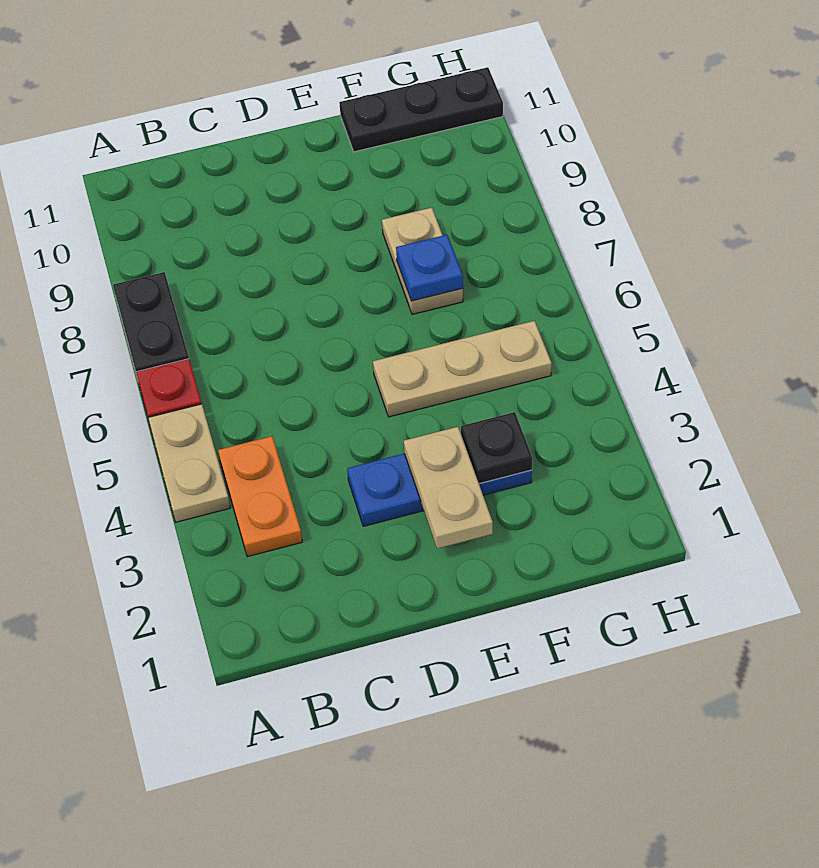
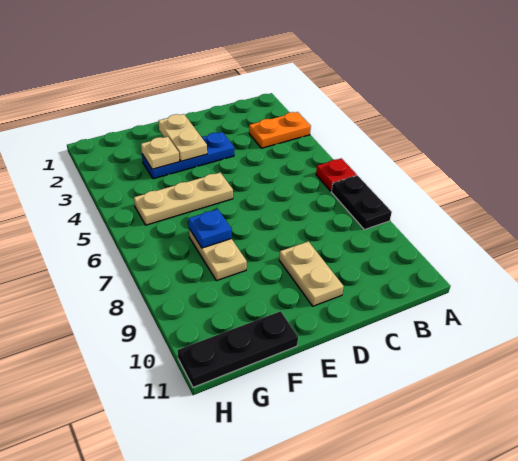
tan plate A4:A5 level 1 -> tan plate D9:D10 level 1
orange plate B3:B4 level 1 -> orange plate A3:B3 level 1
black plate F3 level 2 -> tan plate F3 level 2

